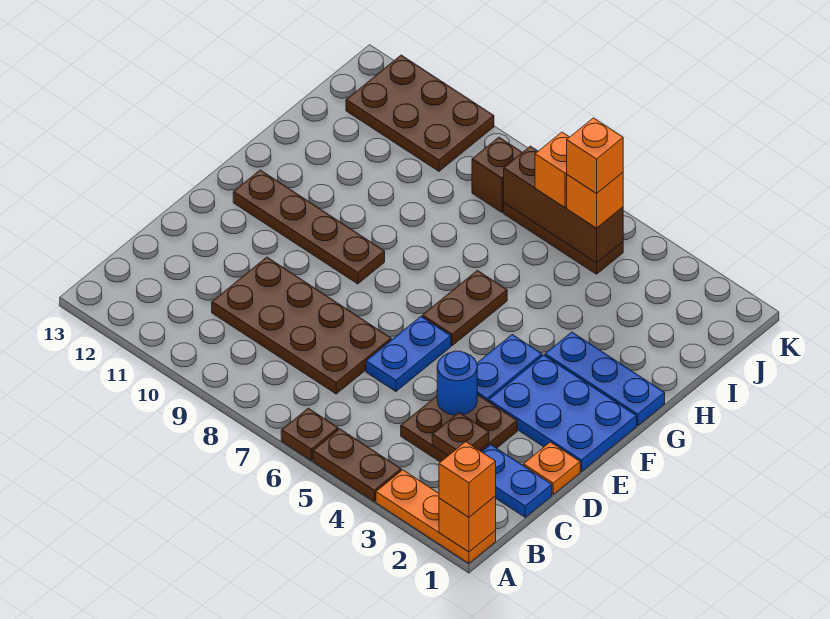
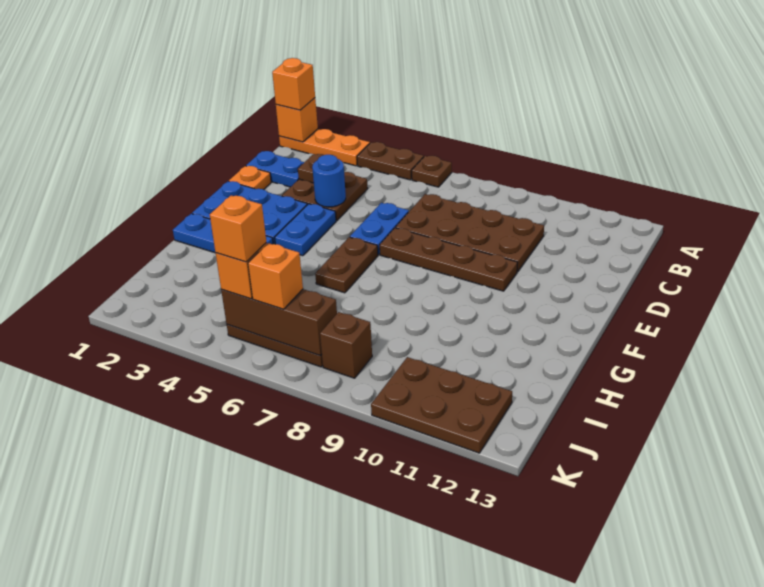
brown plate F9:F12 level 1 -> brown plate E7:E10 level 1

